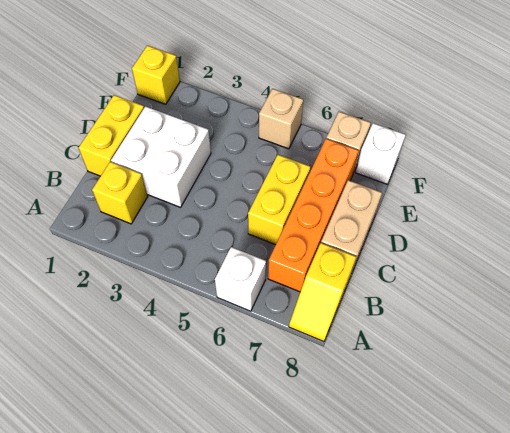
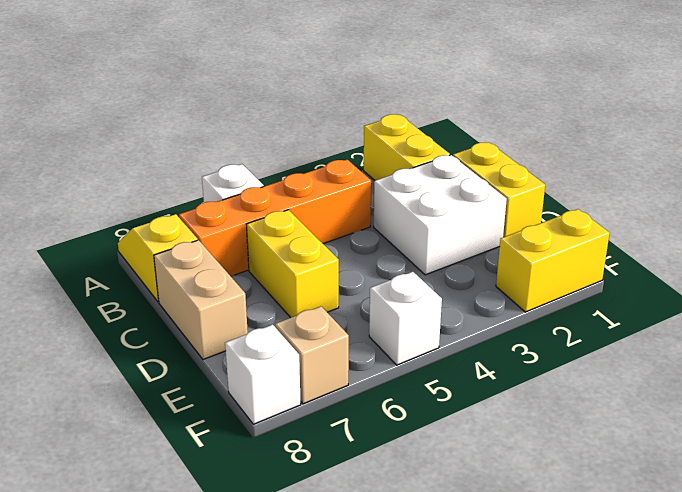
yellow brick B2 level 1 -> yellow brick A2:B2 level 1
orange brick B7:E7 level 1 -> orange brick B4:B7 level 1
yellow brick F1 level 1 -> yellow brick F1:F2 level 1
tan brick F5 level 1 -> white brick F5 level 1

